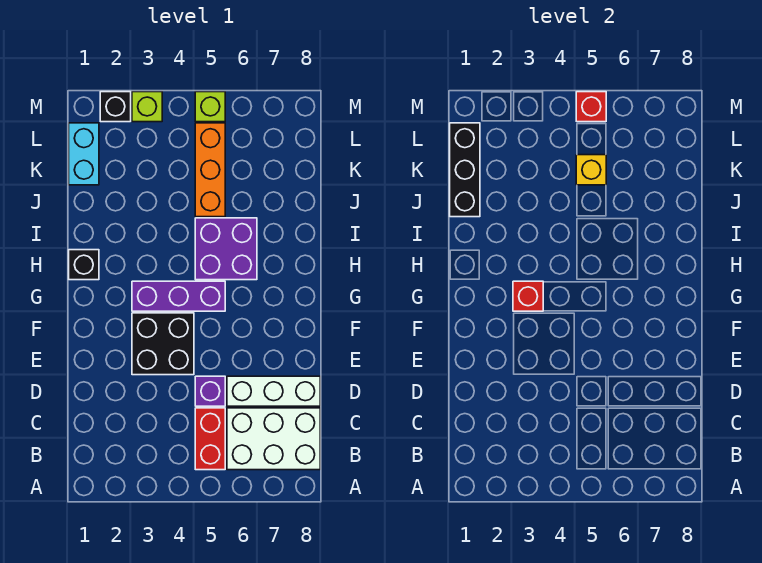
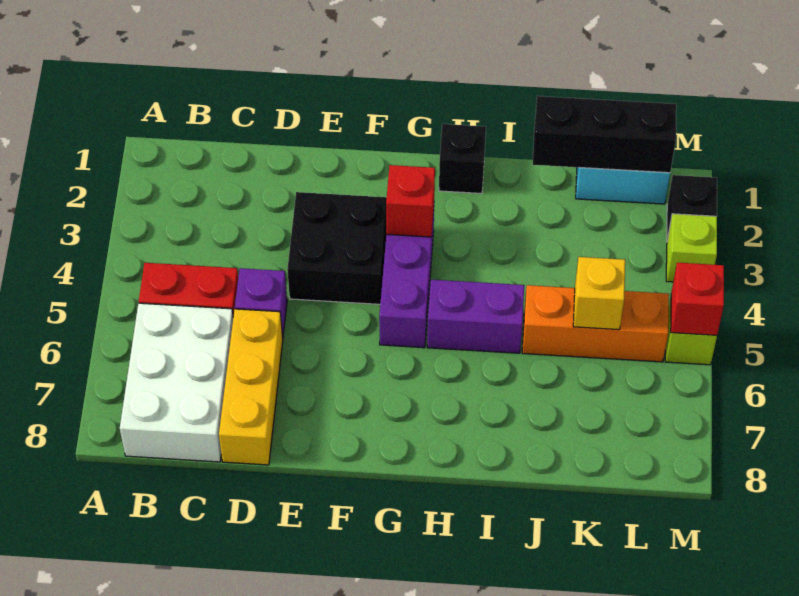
white brick D6:D8 level 1 -> yellow brick D6:D8 level 1
purple brick H5:I6 level 1 -> purple brick H5:I5 level 1

